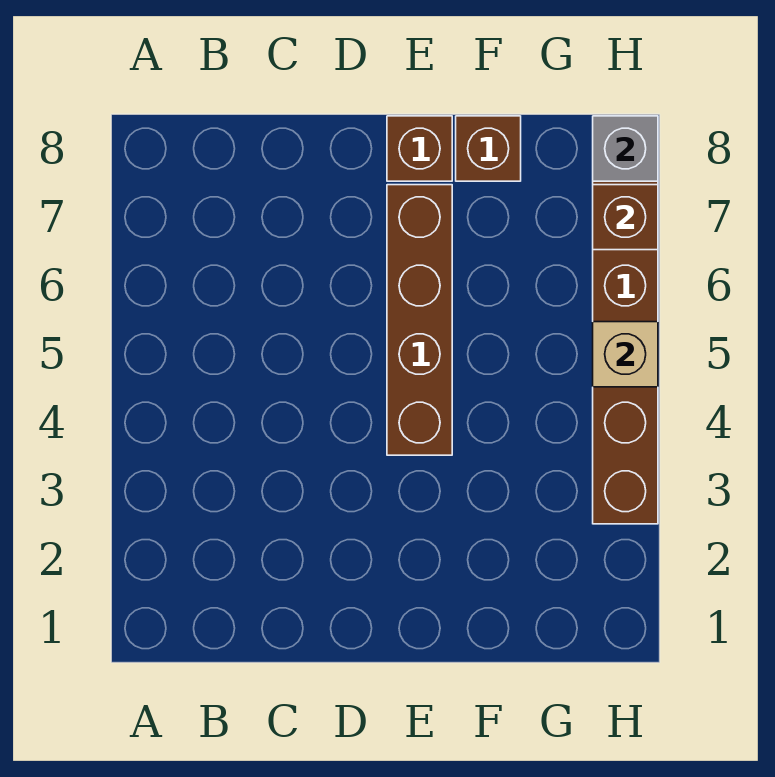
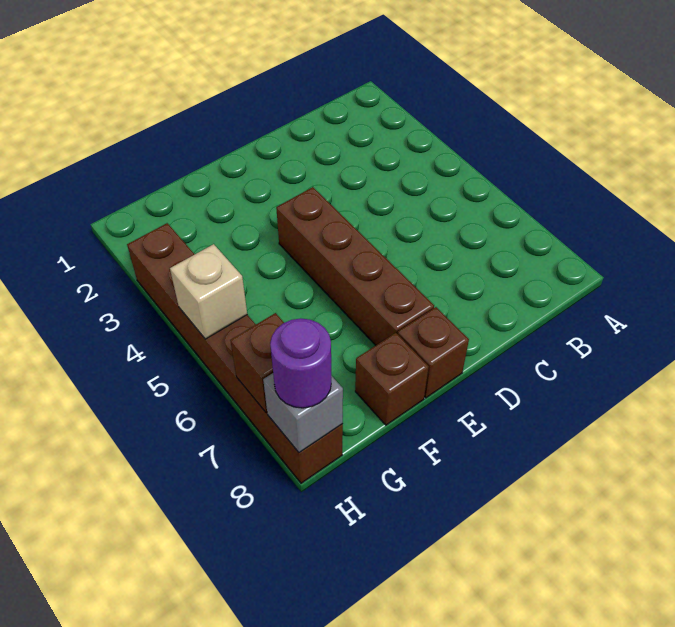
none -> purple round brick H8 level 3

